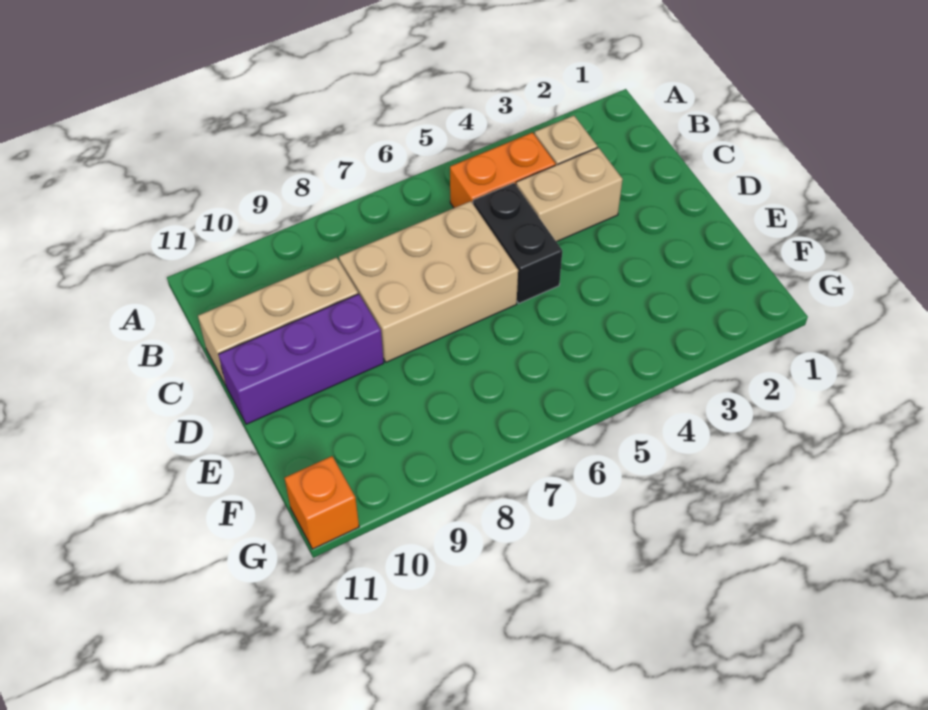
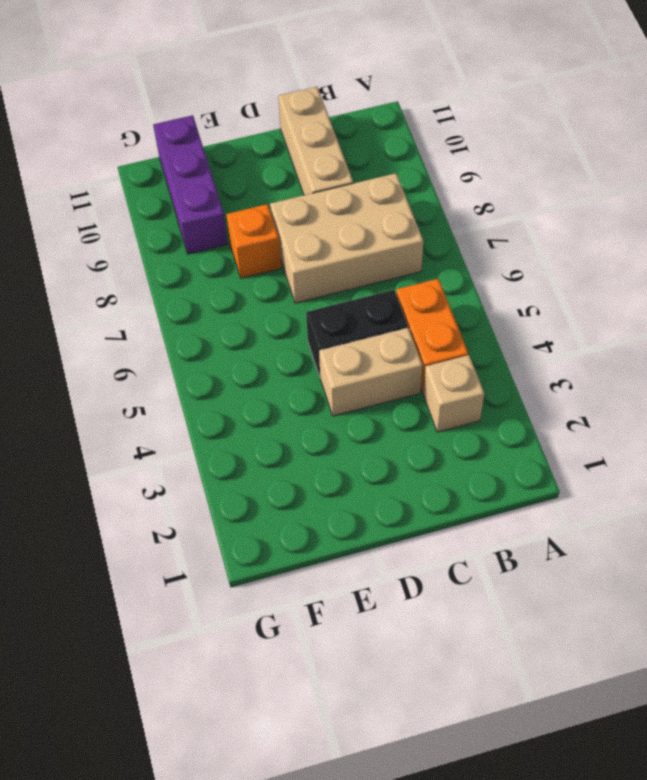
tan brick C3:C4 level 1 -> tan brick C4:D4 level 1
tan brick C6:D8 level 1 -> tan brick B7:D8 level 1
purple brick D9:D11 level 1 -> purple brick F9:F11 level 1
orange brick G11 level 1 -> orange brick E8 level 1

